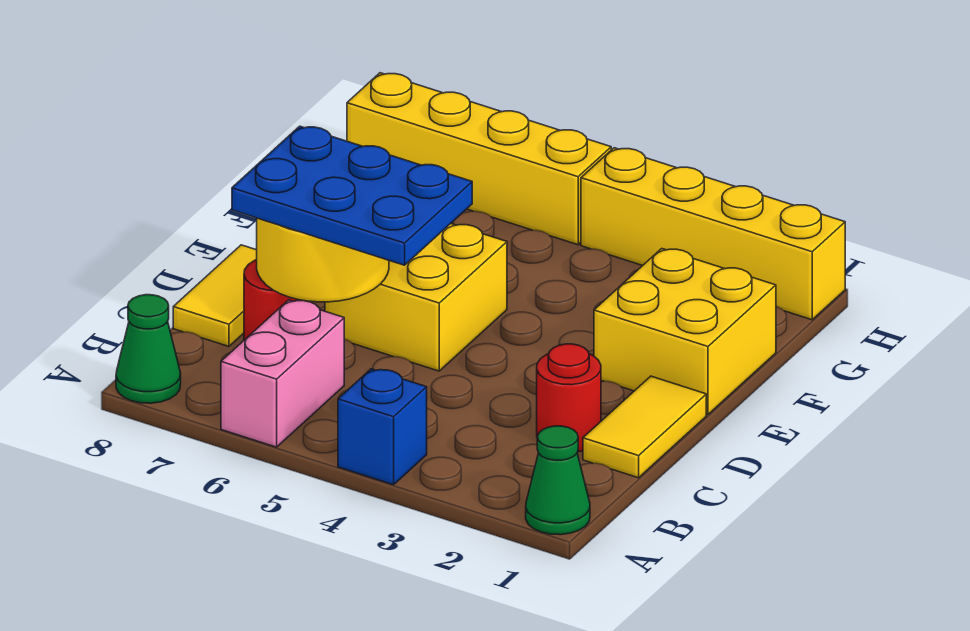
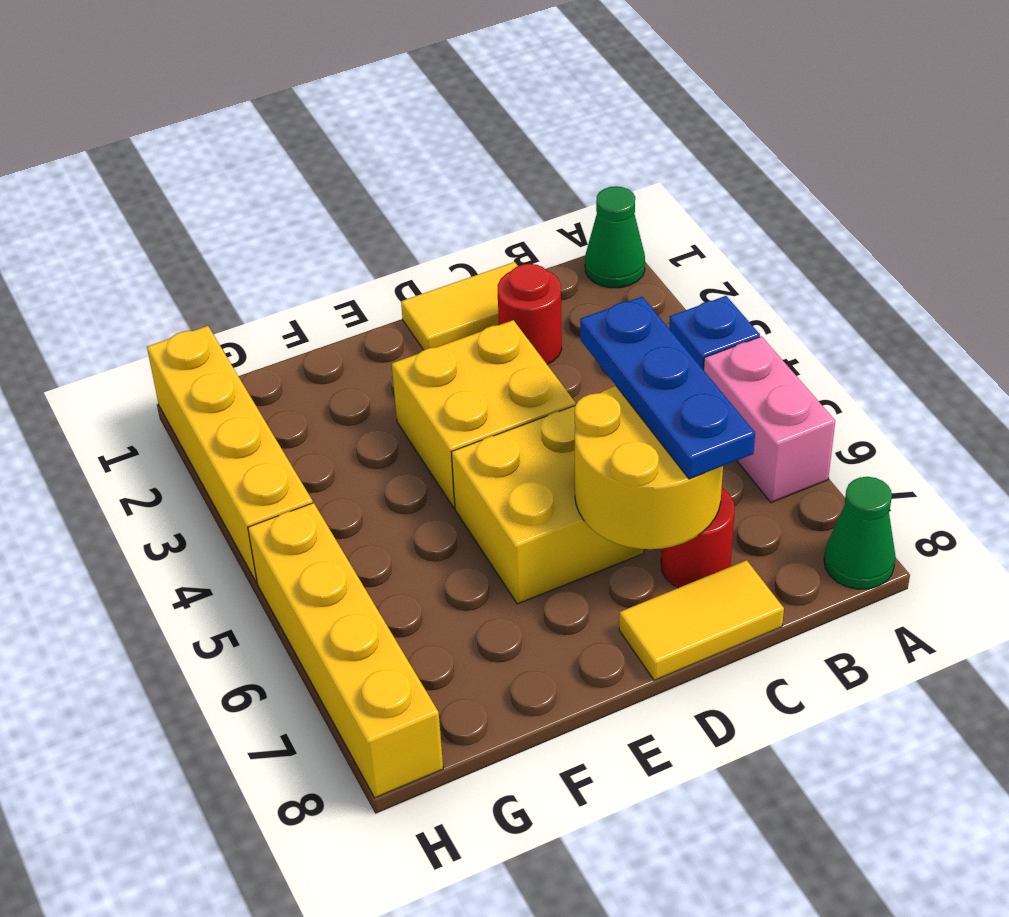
pink brick A6:B6 level 1 -> pink brick A5:A6 level 1
blue plate C5:D7 level 3 -> blue plate C5:C7 level 3
yellow brick E1:F2 level 1 -> yellow brick D3:E4 level 1

